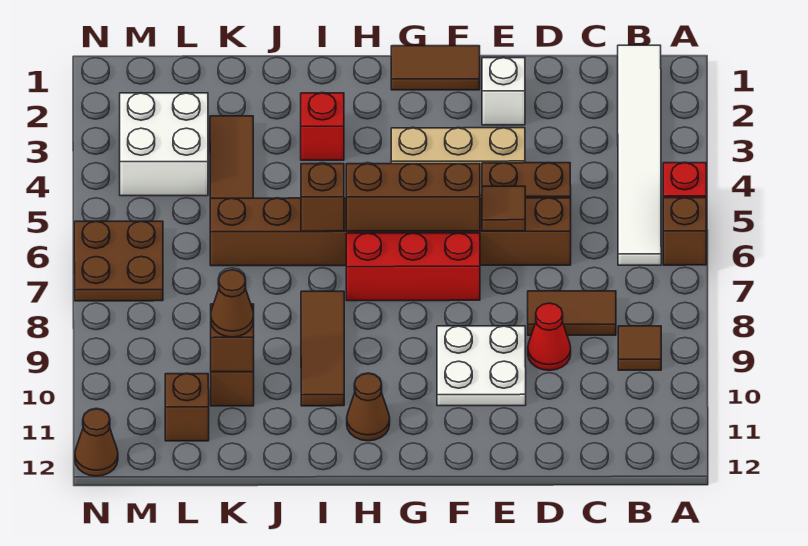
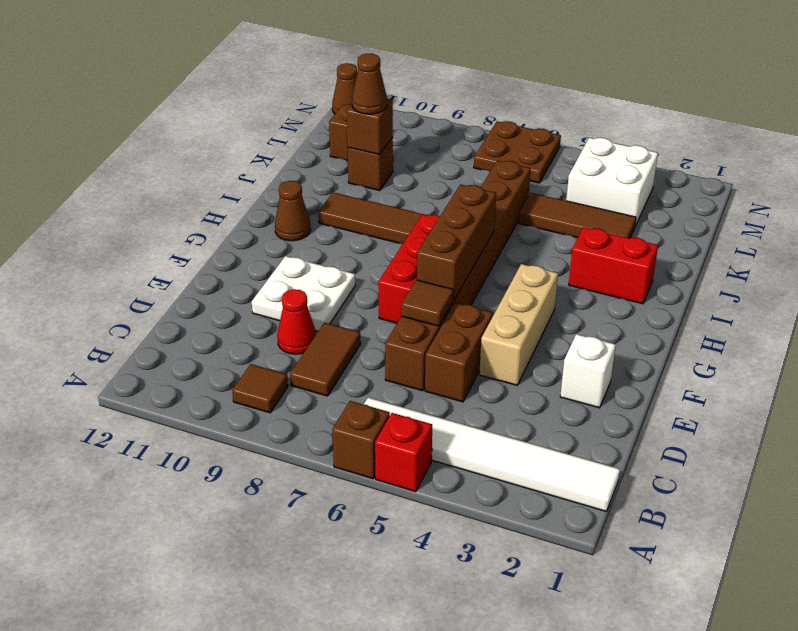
brown tile F1:G1 level 1 -> none
red brick I3 level 1 -> red brick I2:I3 level 1
brown brick I6 level 2 -> none

